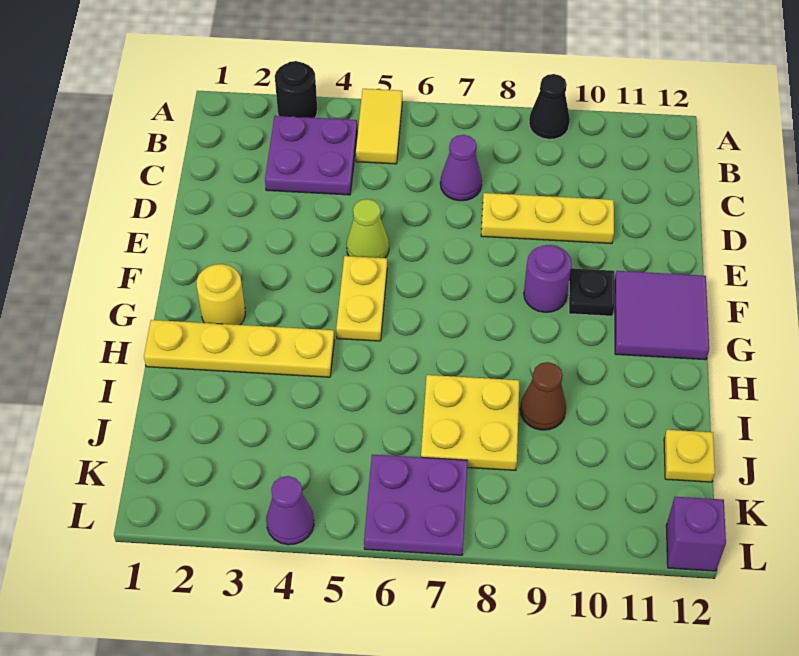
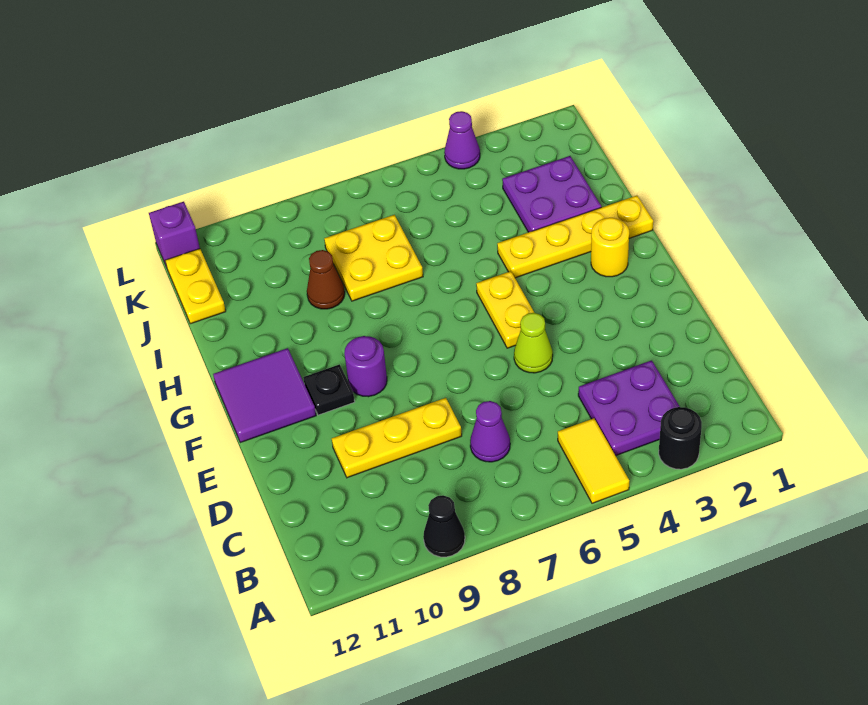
yellow plate J12 level 1 -> yellow plate J12:K12 level 1
purple plate K6:L7 level 1 -> purple plate I2:J3 level 1

